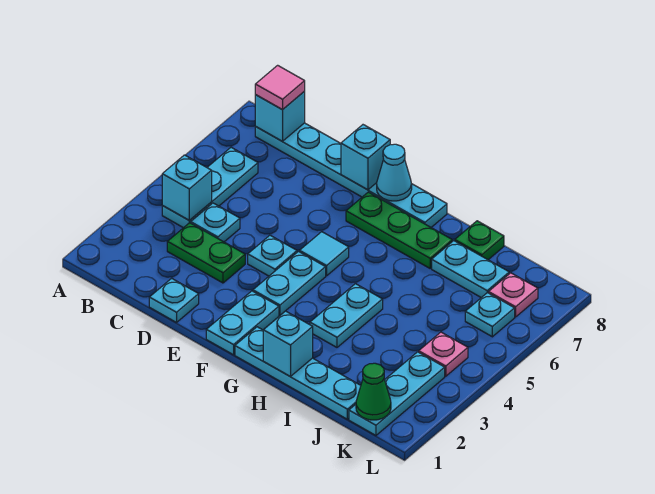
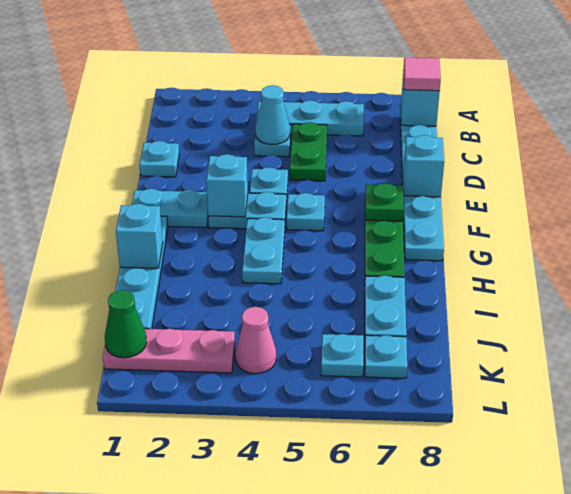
cyan brick B4 level 2 -> cyan brick F3 level 2
green plate C3:D3 level 1 -> green plate C5:D5 level 1
cyan tile F5 level 1 -> cyan plate F5 level 1
cyan cone F8 level 2 -> cyan cone C4 level 2
cyan plate H3:H4 level 1 -> cyan plate G4:H4 level 1
green plate I8 level 1 -> green plate F7 level 2
cyan plate K1:K3 level 1 -> pink plate K1:K3 level 1
pink plate K4 level 1 -> pink cone K4 level 1
pink plate K7 level 1 -> cyan plate K7 level 1

